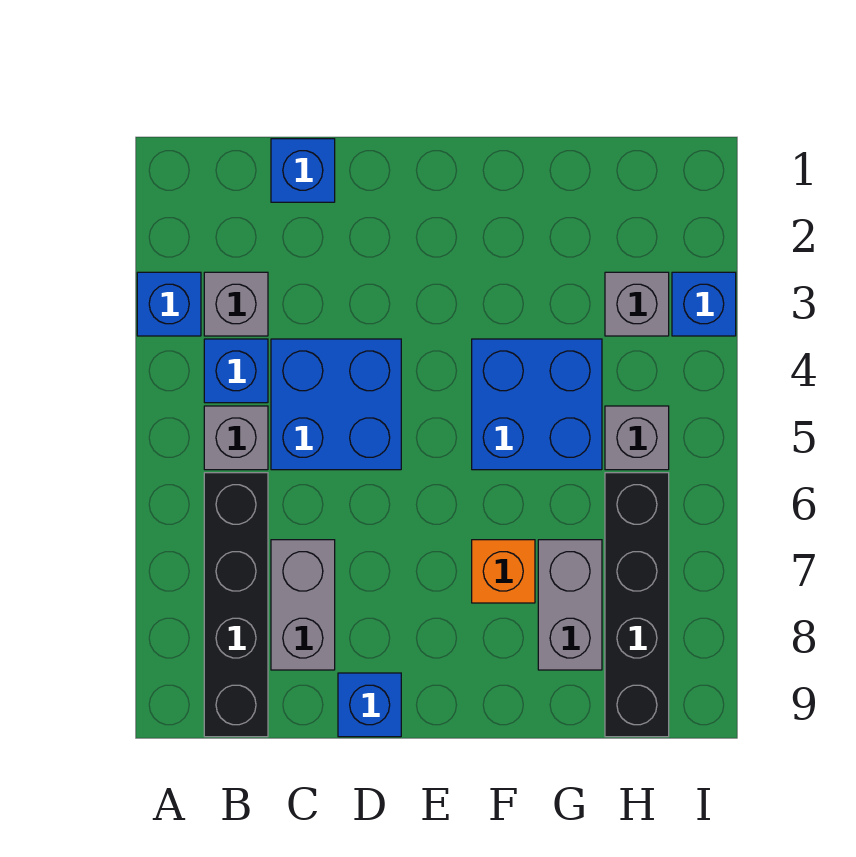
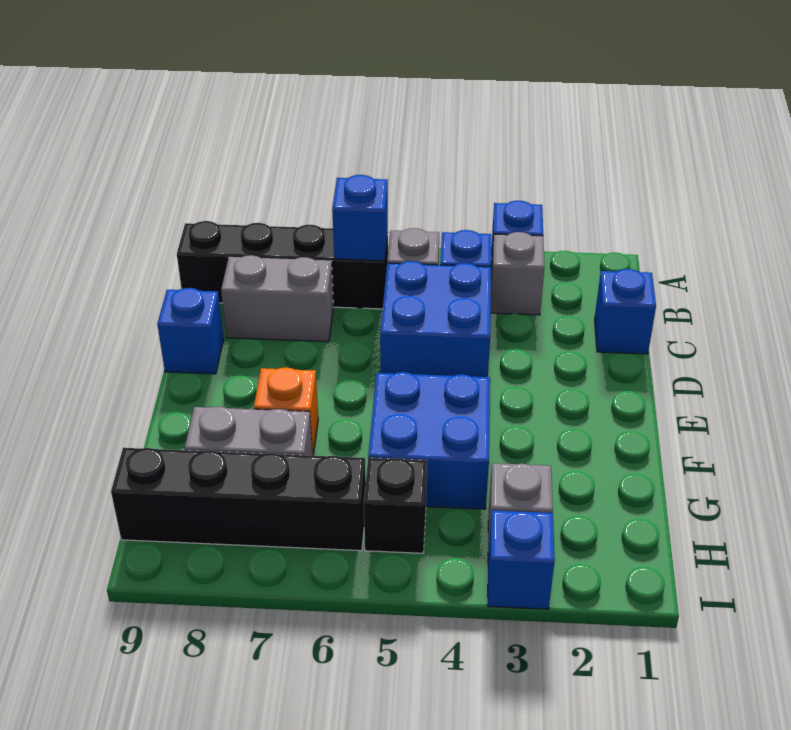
none -> blue brick B6 level 2
grey brick H5 level 1 -> black brick H5 level 1

